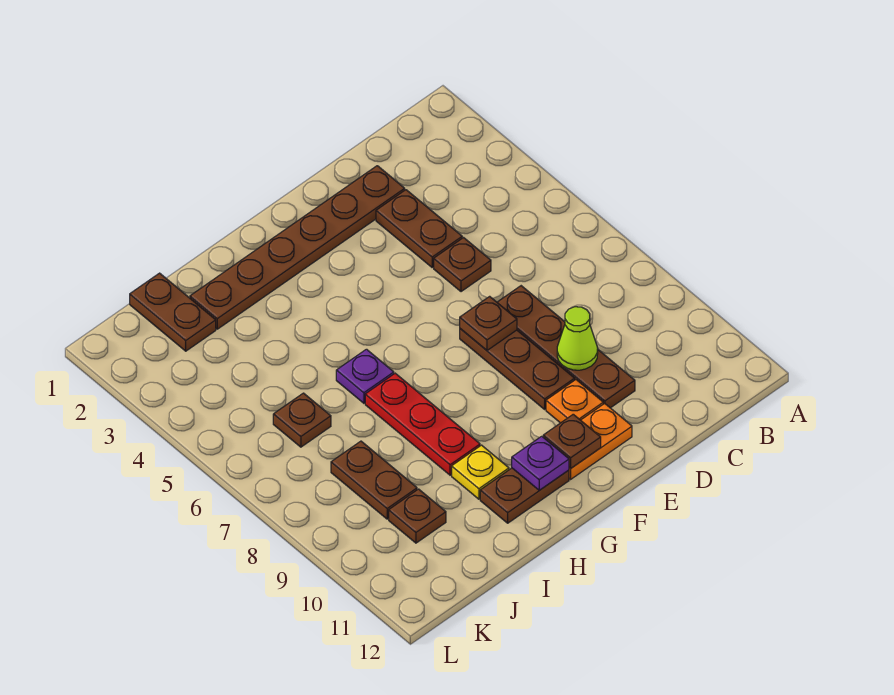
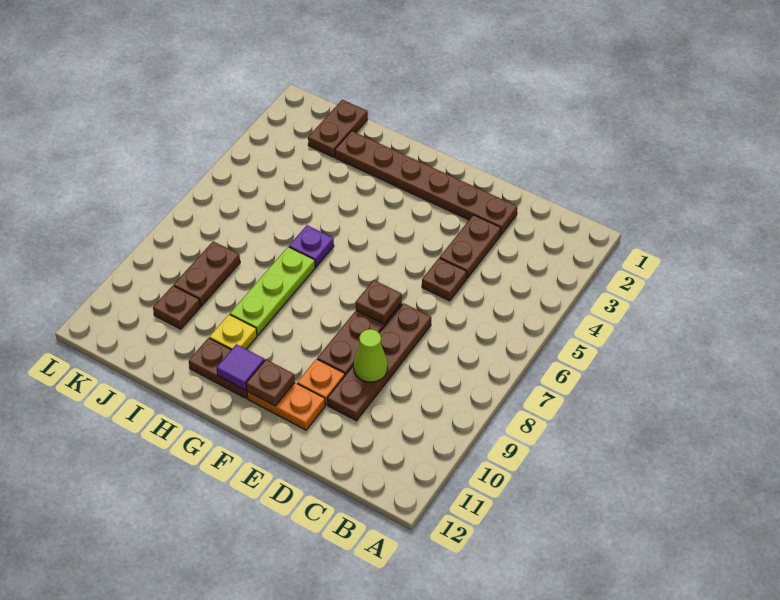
purple plate G11 level 2 -> purple tile G11 level 2
red plate H7:H9 level 1 -> lime plate H7:H9 level 1
brown plate J6 level 1 -> none

